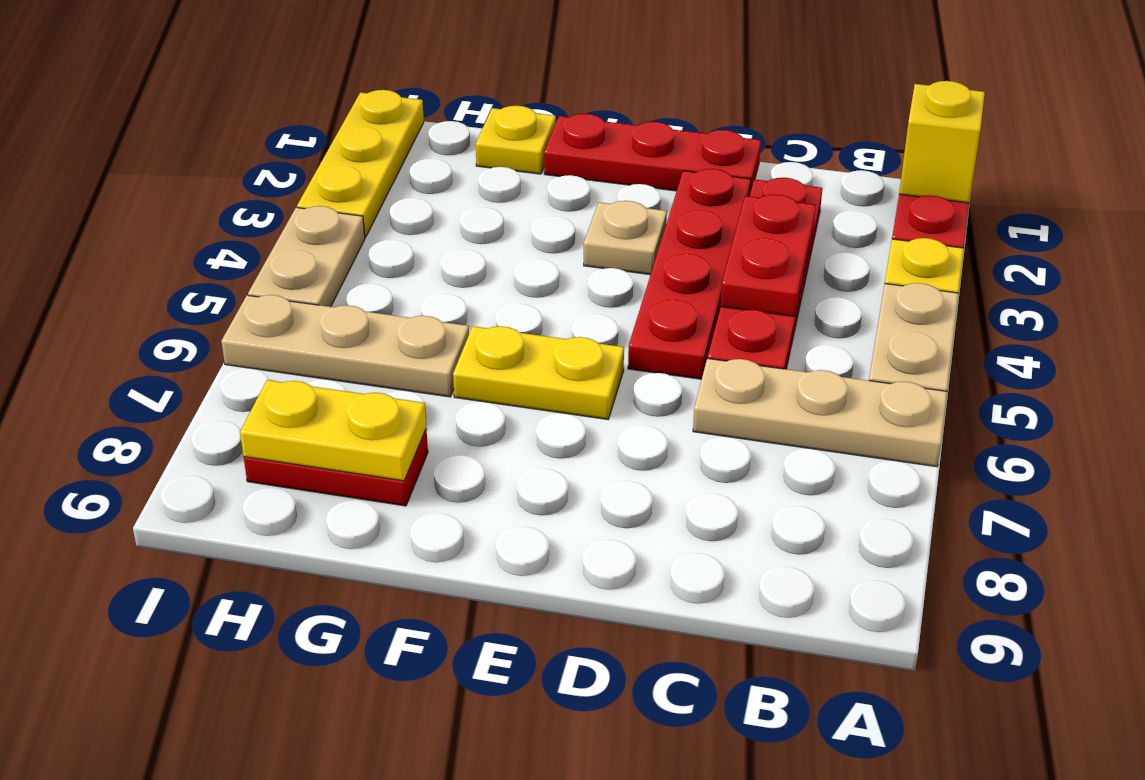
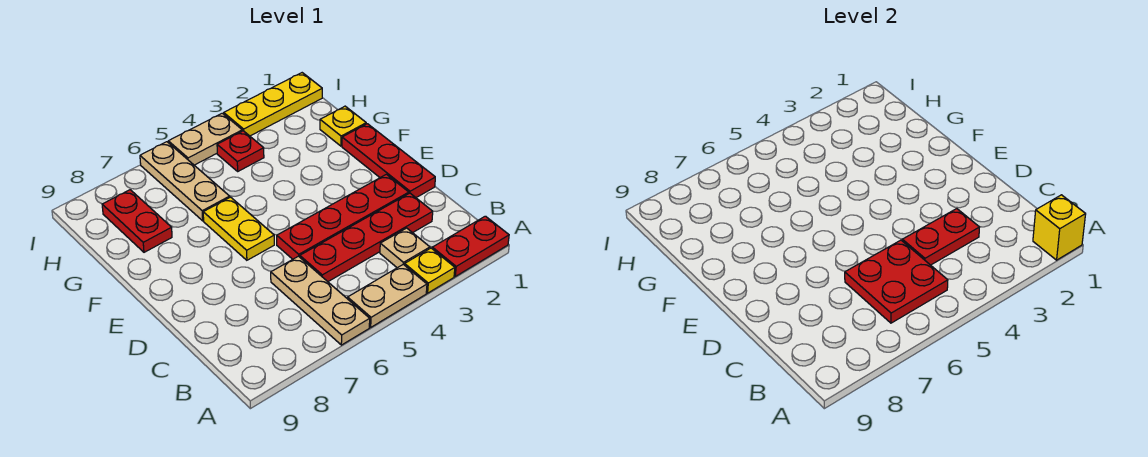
none -> red plate B5:C6 level 2
tan plate E3 level 1 -> tan plate B3 level 1
yellow plate G8:H8 level 2 -> none
none -> red plate H4 level 1

